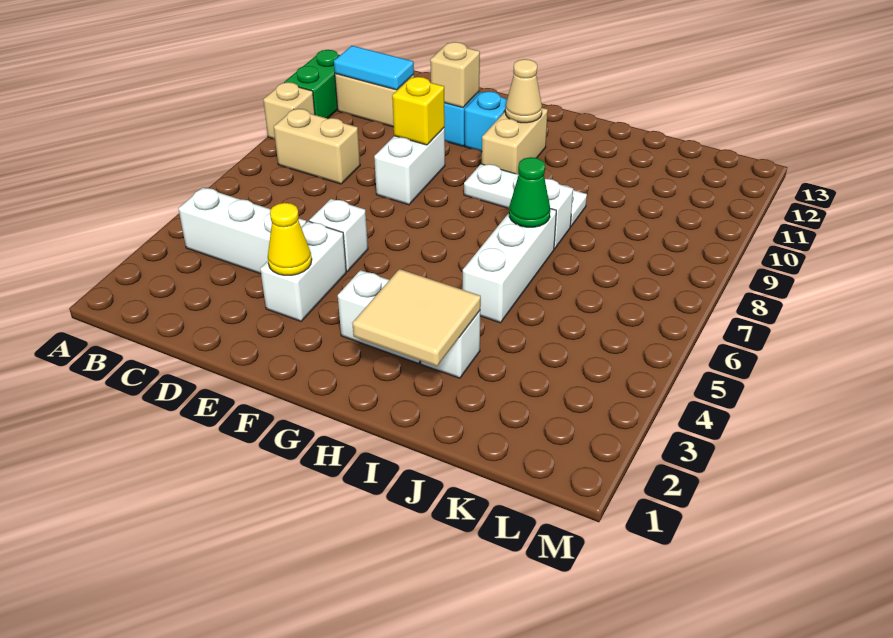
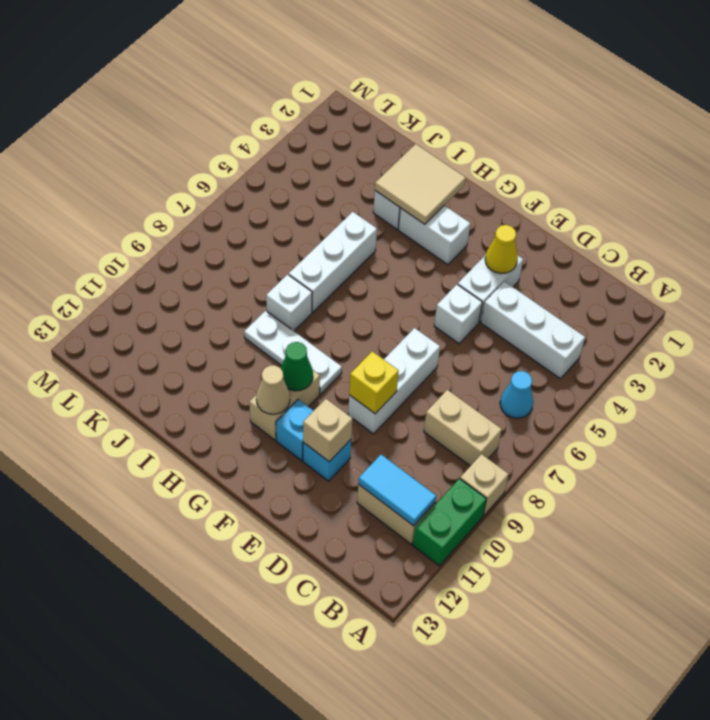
none -> cyan cone B6 level 1
white brick E8:E9 level 1 -> white brick E7:E9 level 1
green cone I7 level 2 -> green cone G10 level 2

